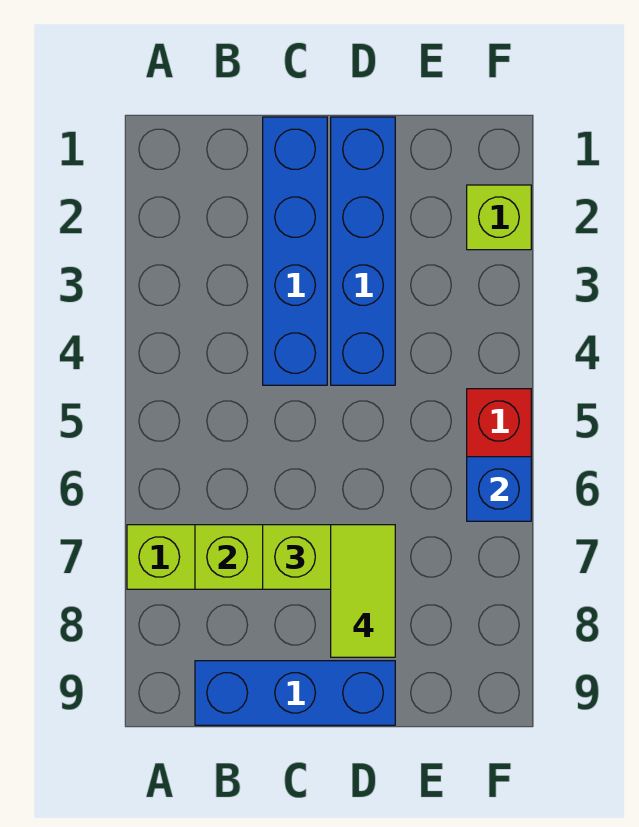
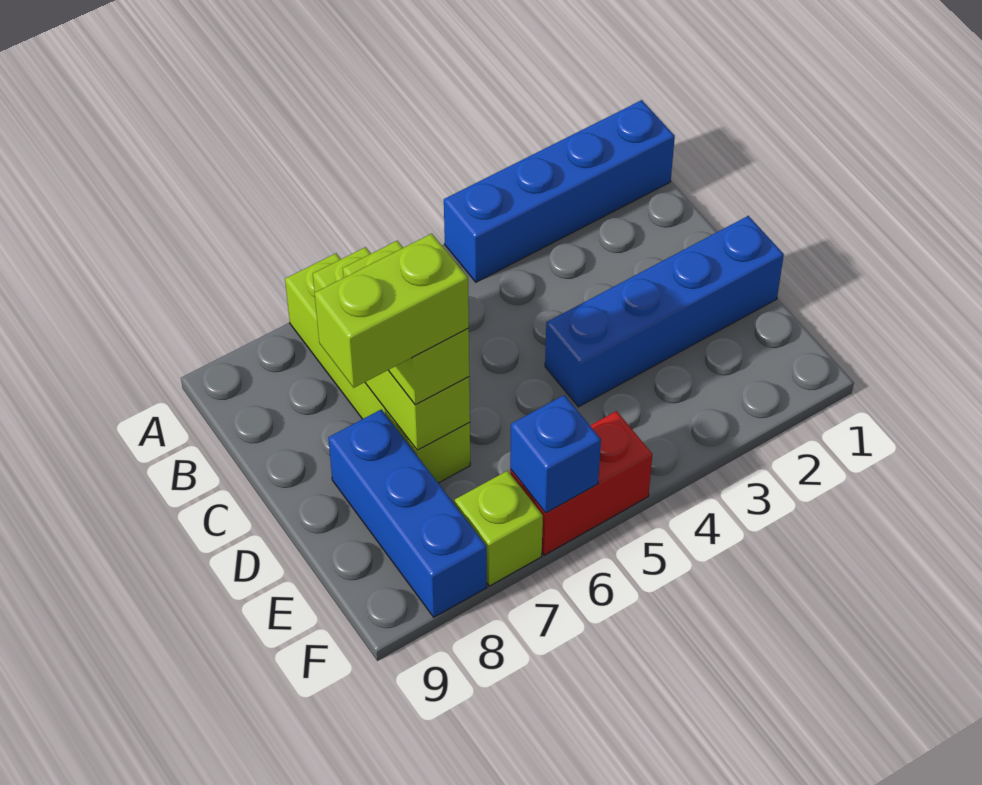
blue brick B9:D9 level 1 -> blue brick D8:F8 level 1
blue brick C1:C4 level 1 -> blue brick A1:A4 level 1
lime tile D7:D8 level 4 -> lime brick D7:D8 level 4
lime brick F2 level 1 -> lime brick F7 level 1

